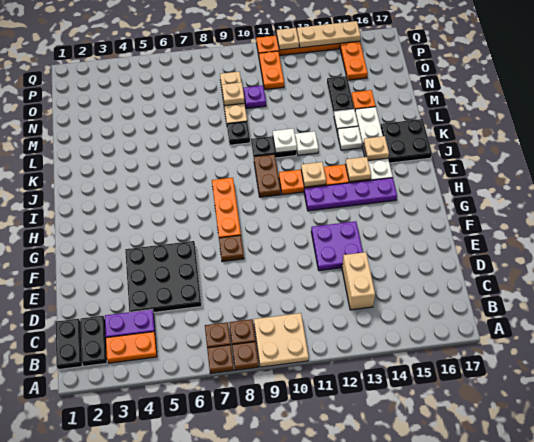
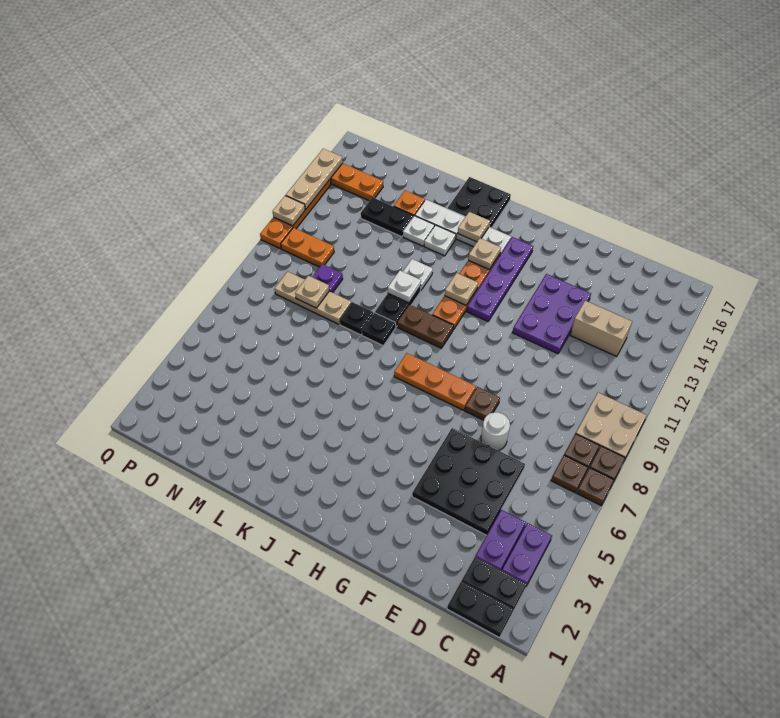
orange plate B3:B4 level 1 -> purple plate B3:B4 level 1
none -> white round brick E7 level 1
purple plate E12:F13 level 1 -> purple plate E12:F14 level 1
none -> black plate K9 level 1

